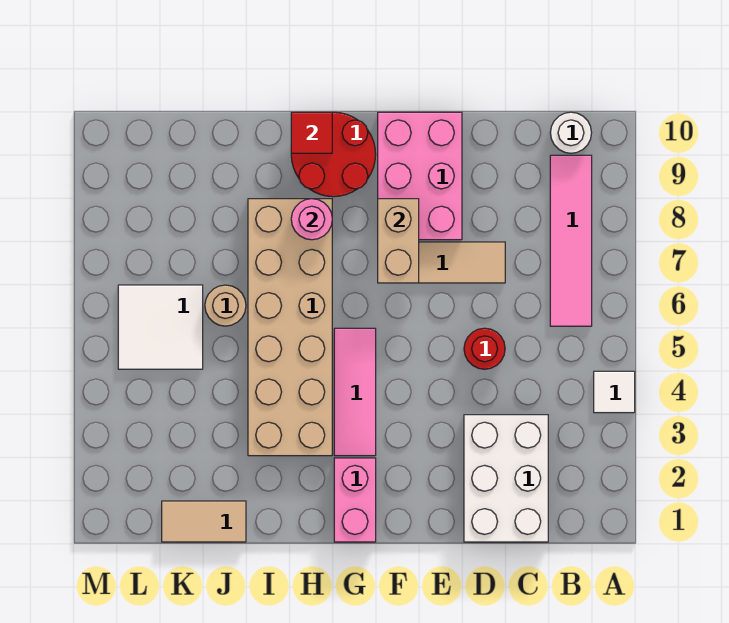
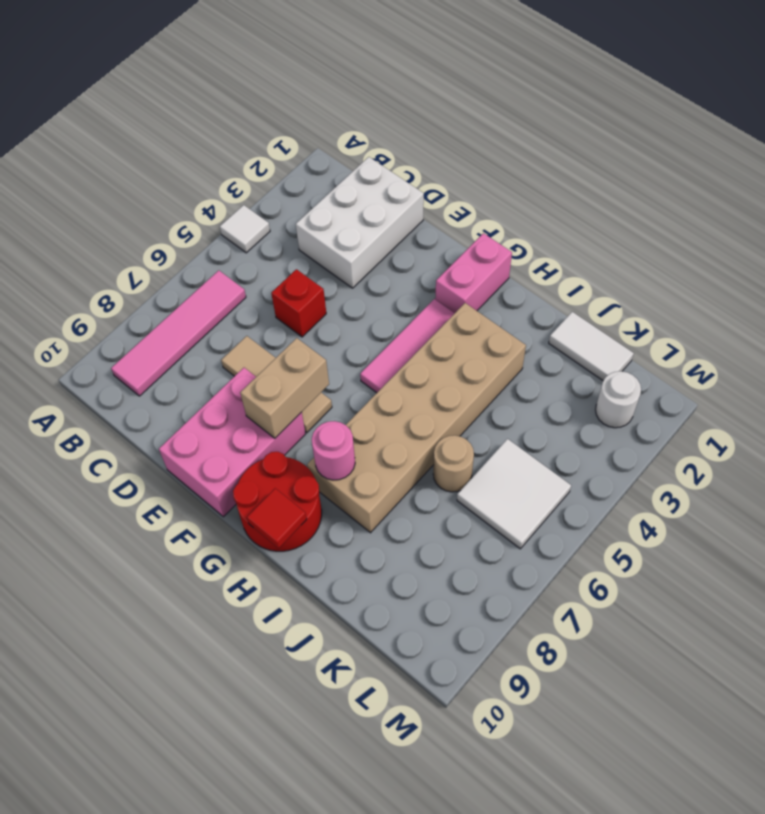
white round brick B10 level 1 -> white round brick L2 level 1
red round brick D5 level 1 -> red brick D5 level 1
tan tile J1:K1 level 1 -> white tile J1:K1 level 1

